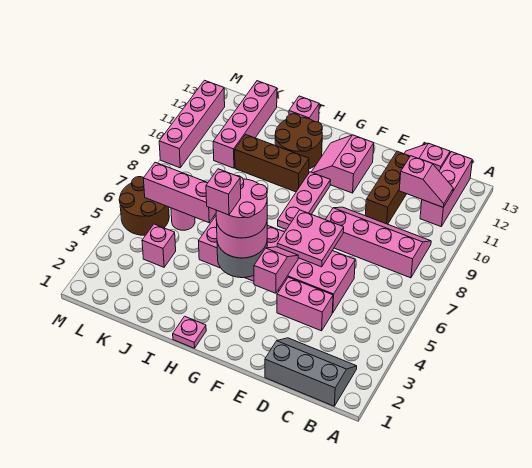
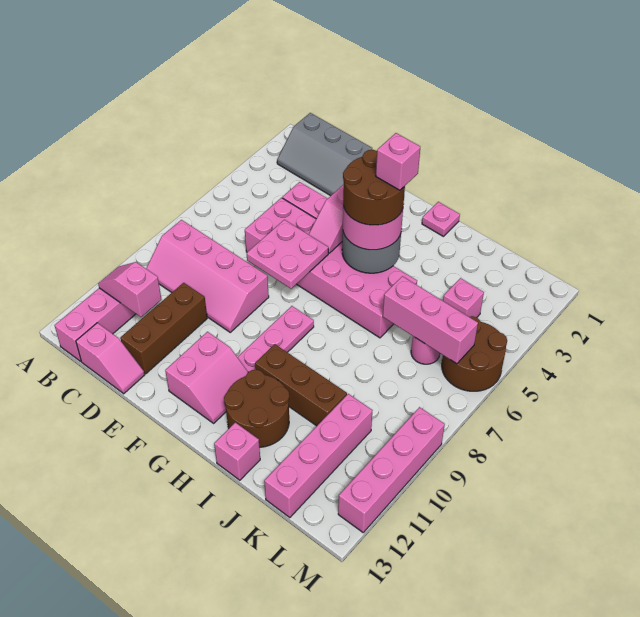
pink round brick G4:H5 level 4 -> brown round brick G4:H5 level 4

